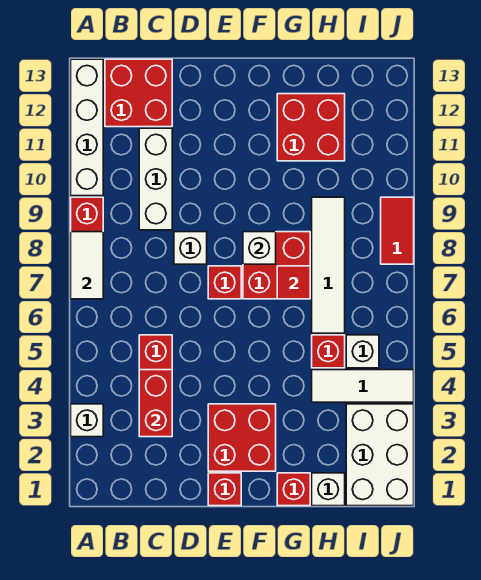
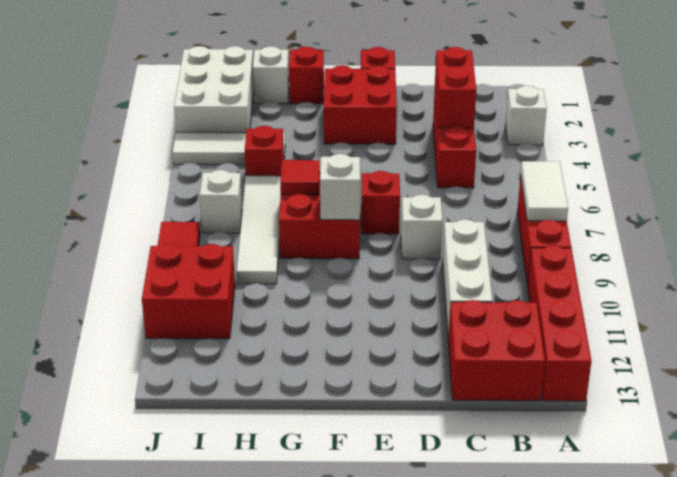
white brick A10:A13 level 1 -> red brick A10:A13 level 1
red brick G11:H12 level 1 -> red brick I10:J11 level 1
white brick I5 level 1 -> white brick I7 level 1

